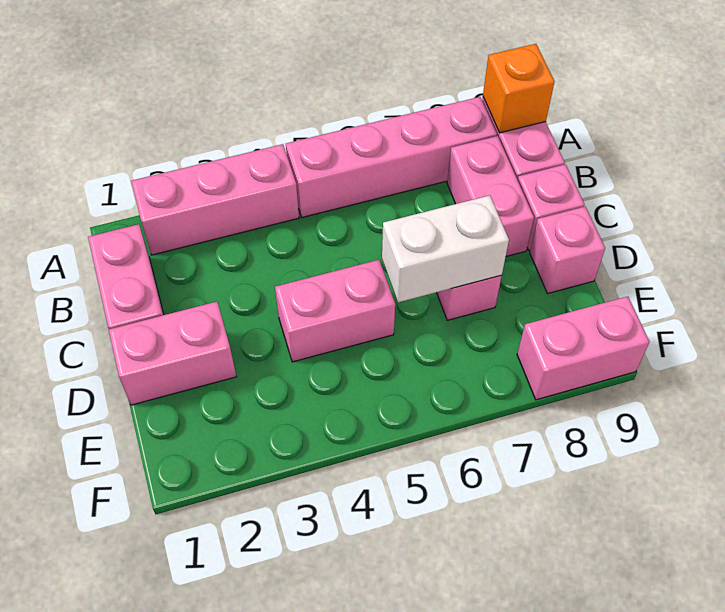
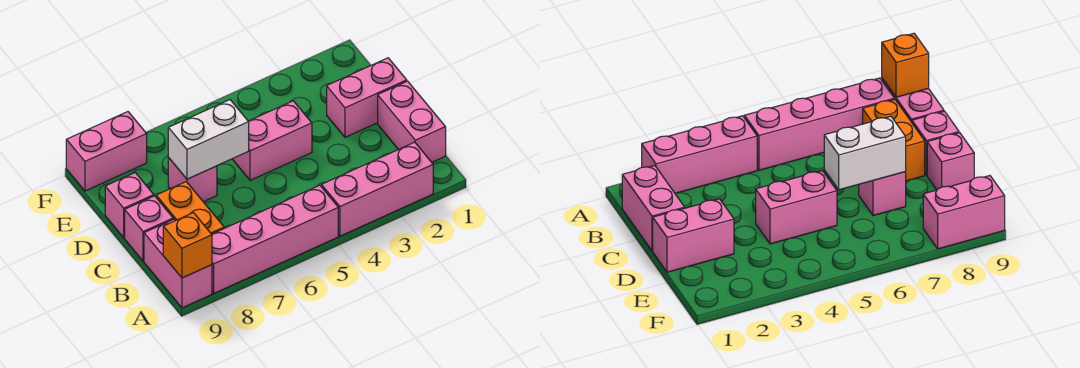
pink brick B8:C8 level 1 -> orange brick B8:C8 level 1

